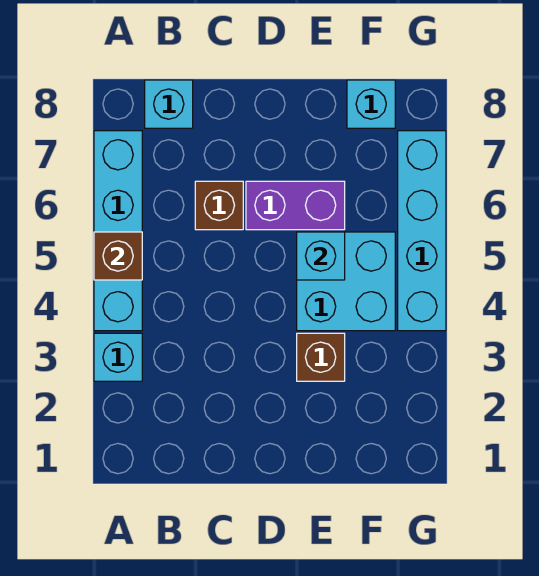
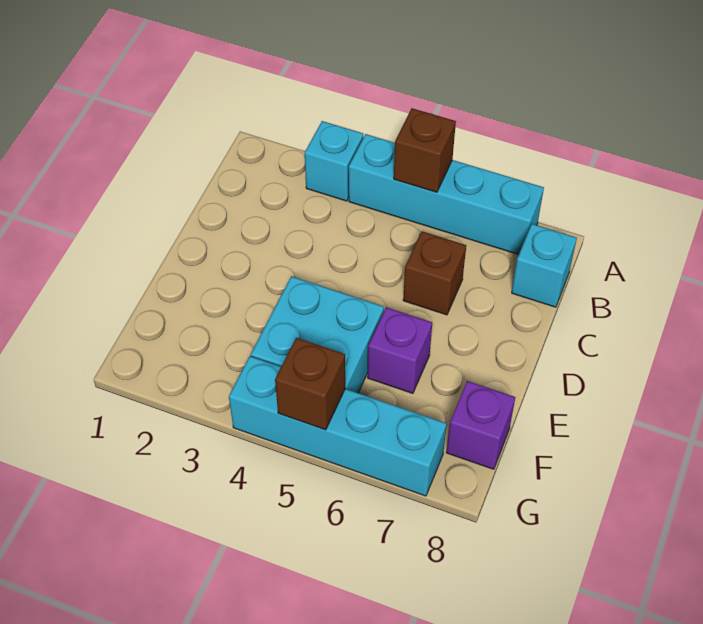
purple brick D6:E6 level 1 -> purple brick E6 level 1
brown brick E3 level 1 -> brown brick G5 level 2
cyan brick E5 level 2 -> none
cyan brick F8 level 1 -> purple brick F8 level 1

